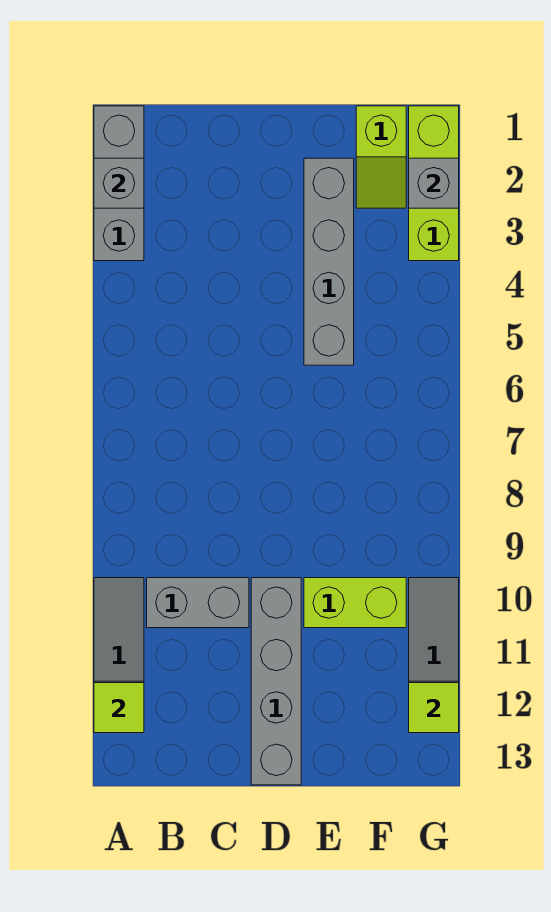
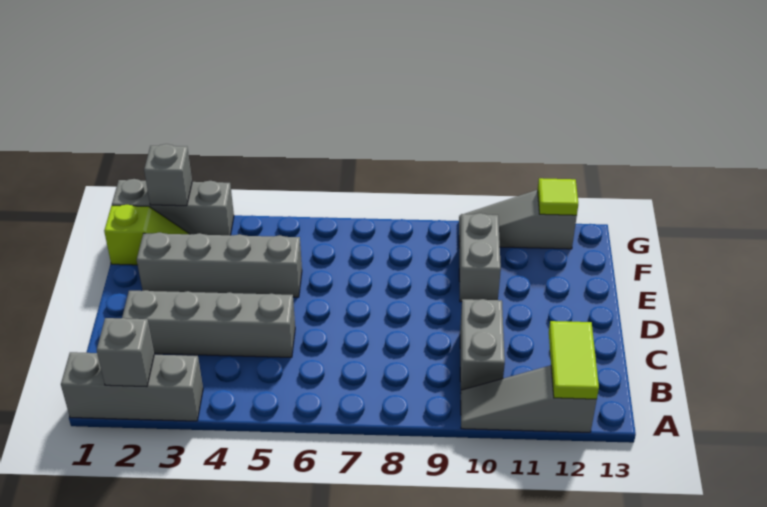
lime tile A12 level 2 -> lime tile A12:B12 level 2
grey brick D10:D13 level 1 -> grey brick C2:C5 level 1
lime brick E10:F10 level 1 -> grey brick E10:F10 level 1
lime brick G1:G3 level 1 -> grey brick G1:G3 level 1

